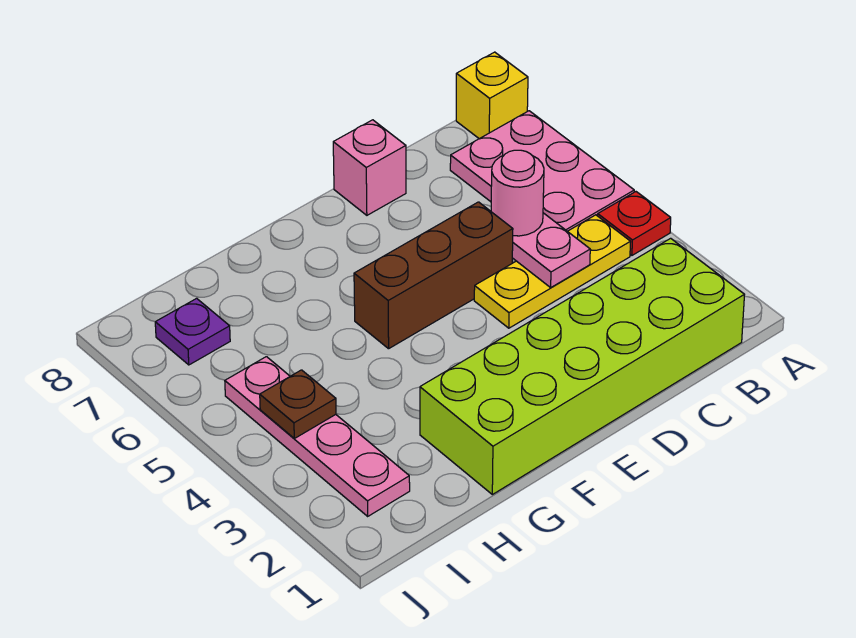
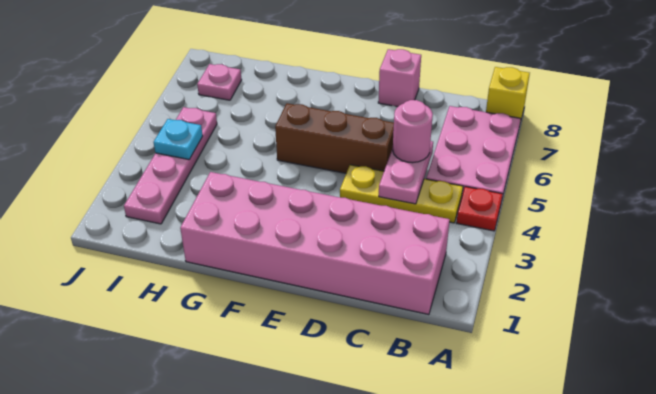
lime brick B1:G2 level 1 -> pink brick B1:G2 level 1
brown plate I4 level 2 -> cyan plate I4 level 2
purple plate I7 level 1 -> pink plate I7 level 1

